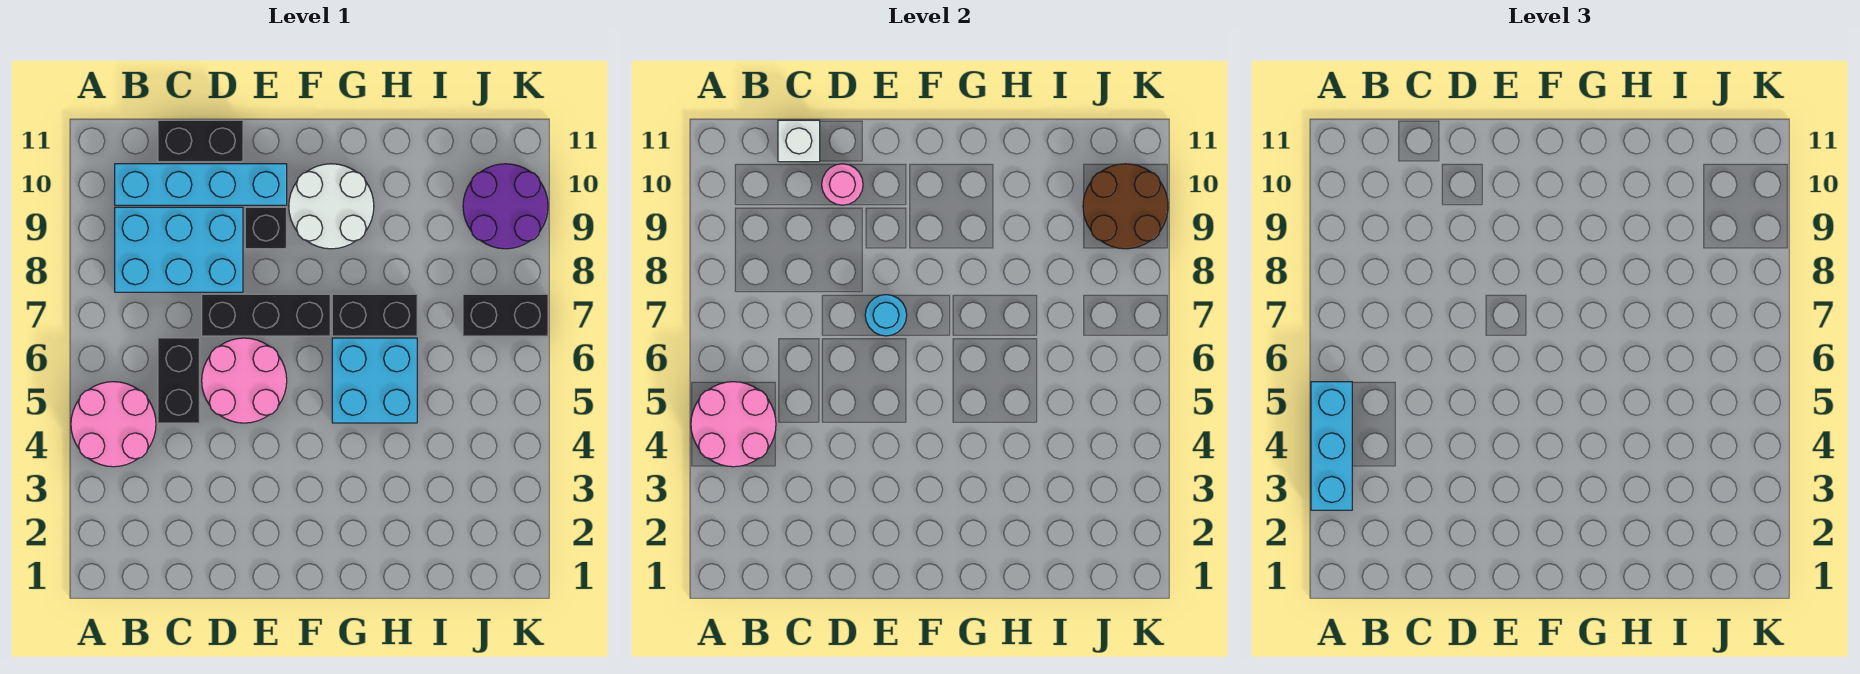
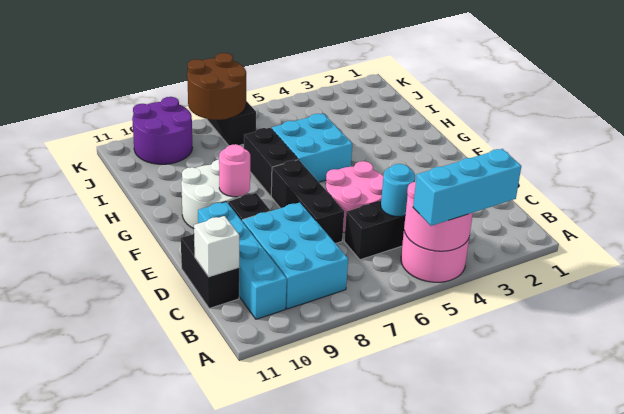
pink round brick D10 level 2 -> pink round brick F9 level 2
cyan round brick E7 level 2 -> cyan round brick C5 level 2
brown round brick J9:K10 level 2 -> brown round brick J7:K8 level 2

